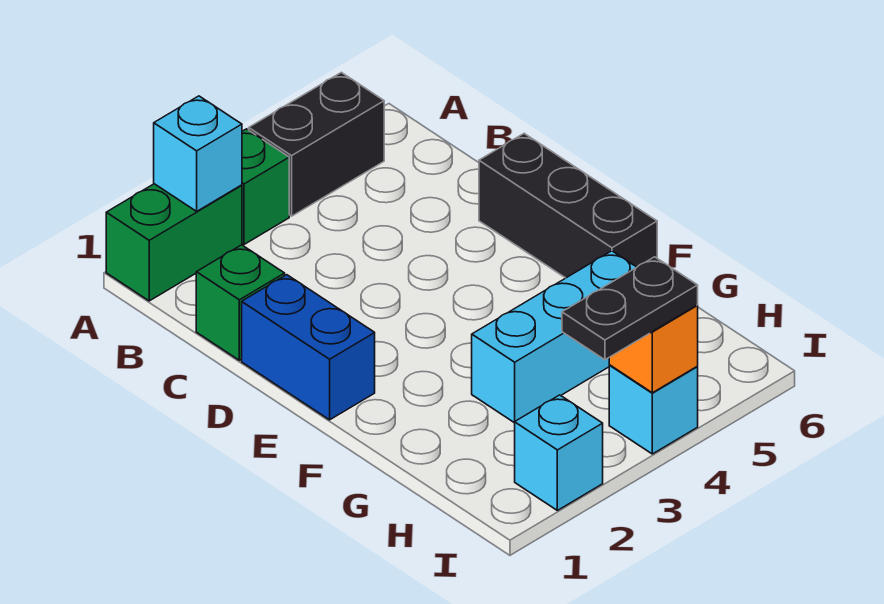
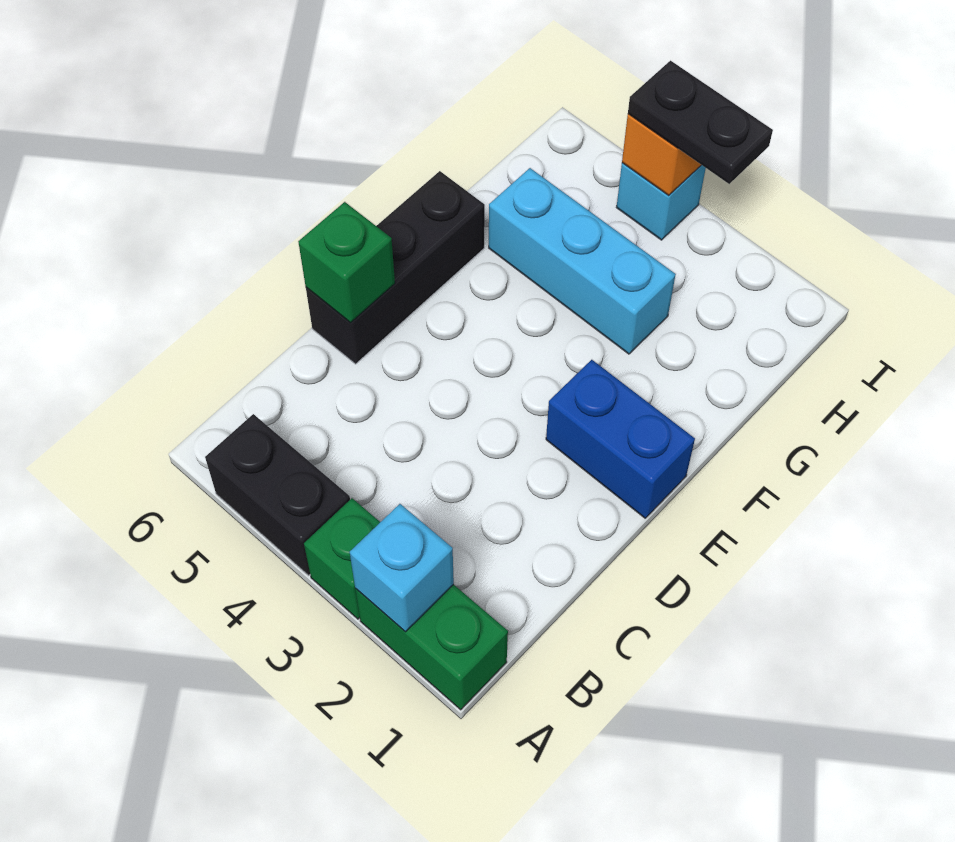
green brick C1 level 1 -> green brick D6 level 2
blue brick D1:E1 level 1 -> blue brick E1:E2 level 1
cyan brick I2 level 1 -> none

